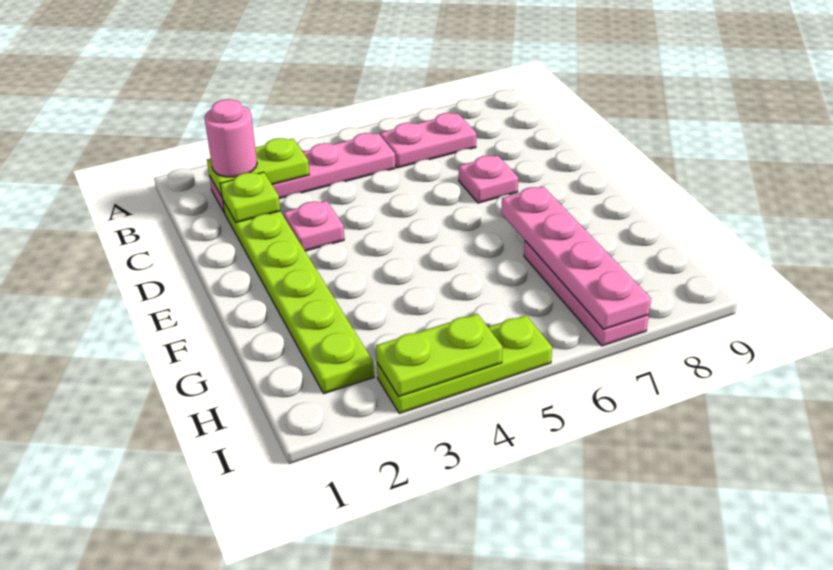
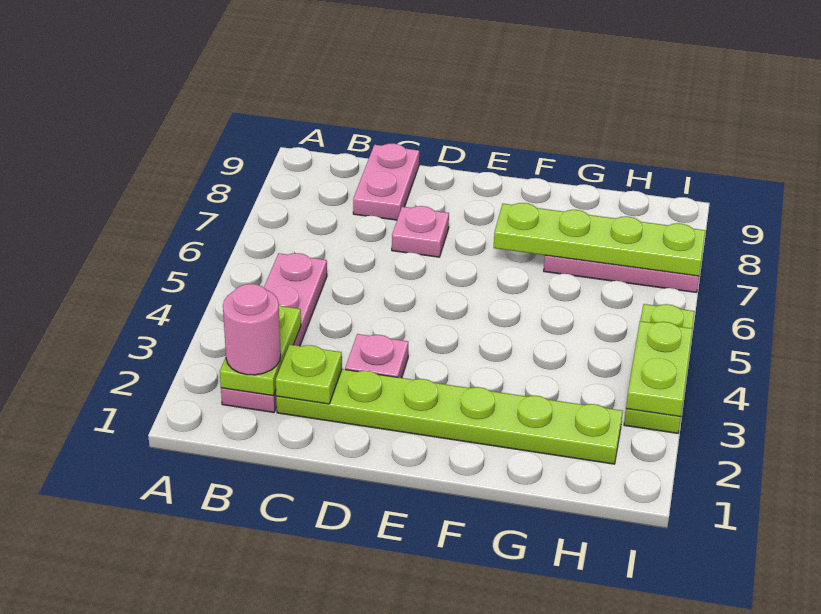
pink plate B6:B7 level 1 -> pink plate C8:C9 level 1
pink plate F7:I7 level 2 -> lime plate F7:I7 level 2

